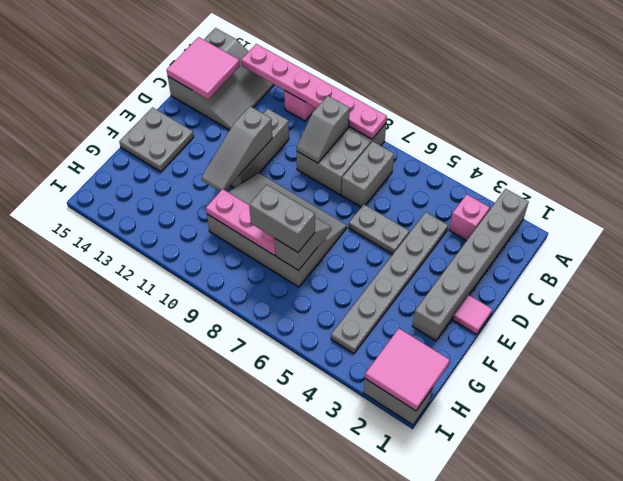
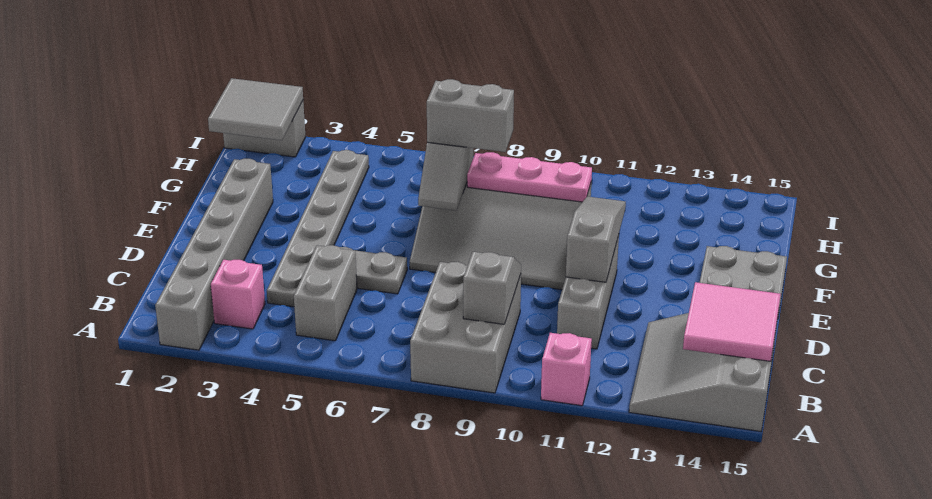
pink plate A8:A13 level 2 -> none
grey brick B7:C7 level 1 -> grey brick B5:C5 level 1
pink tile E1 level 1 -> none
pink tile H1:I2 level 2 -> grey tile H1:I2 level 2

